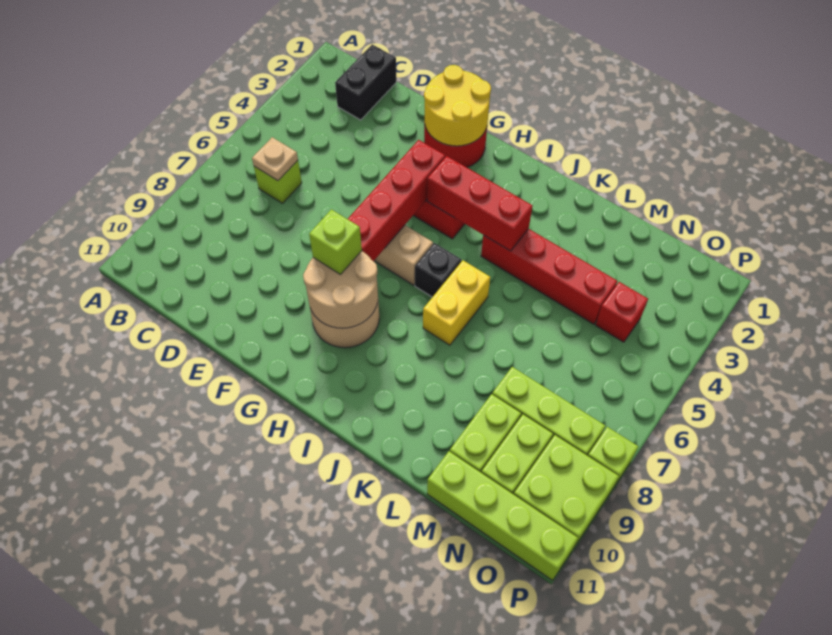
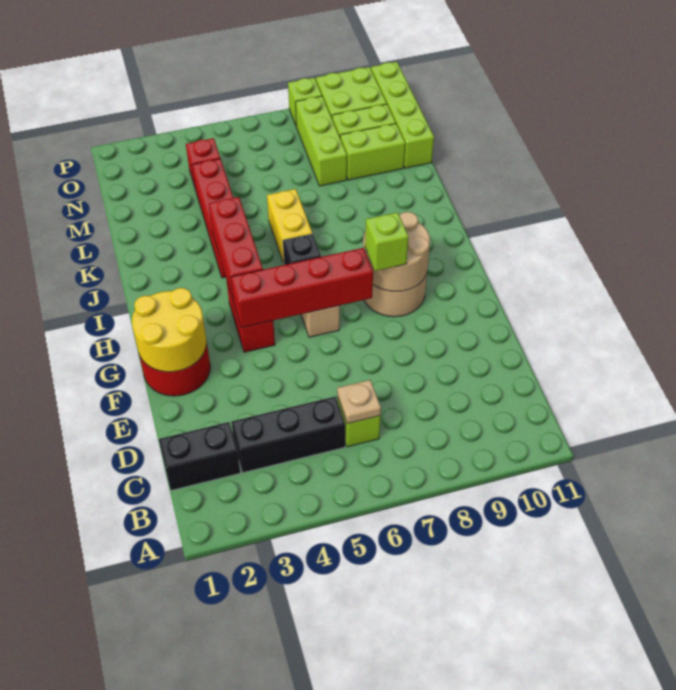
none -> black brick C3:C5 level 1
yellow brick J6:J7 level 1 -> yellow brick J6:K6 level 1

